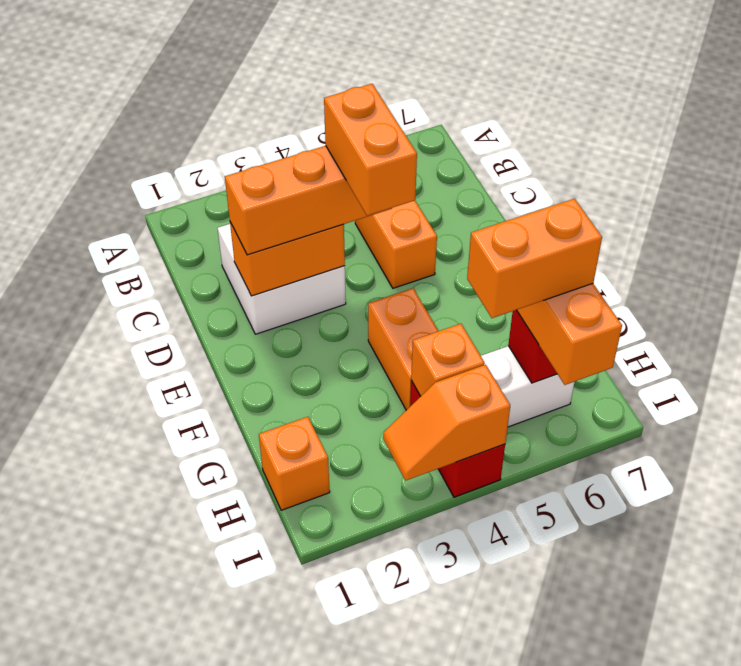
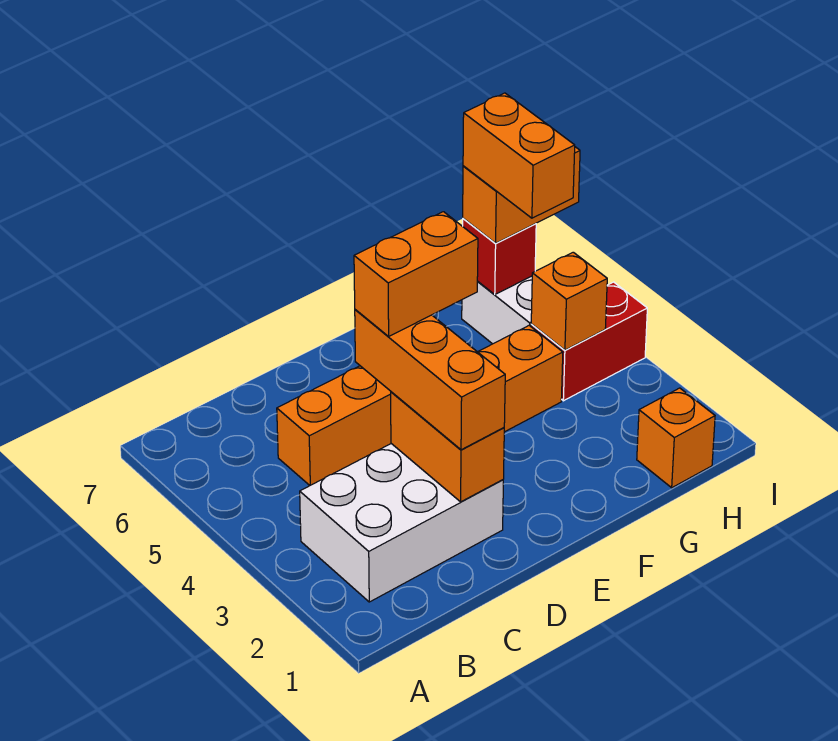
white brick C2:D3 level 1 -> white brick B2:D3 level 1
orange slope I3:I4 level 2 top 4 -> none

